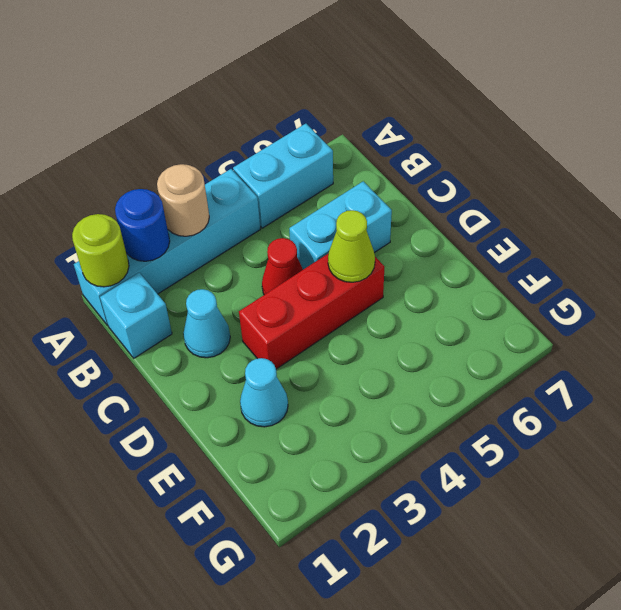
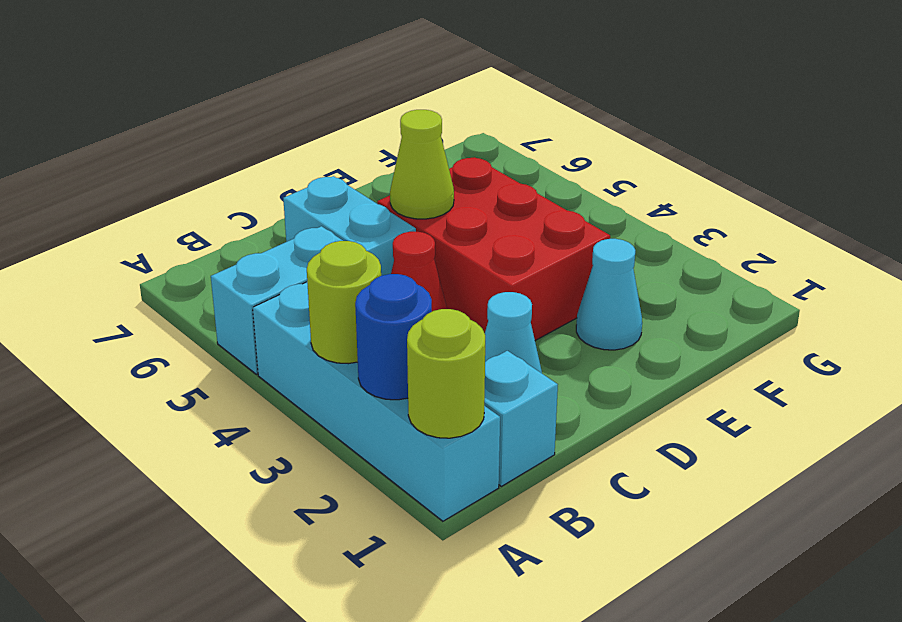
tan round brick A3 level 2 -> lime round brick A3 level 2
cyan brick A5:A6 level 1 -> cyan brick A5:B5 level 1
red brick D3:D5 level 1 -> red brick D3:E5 level 1

